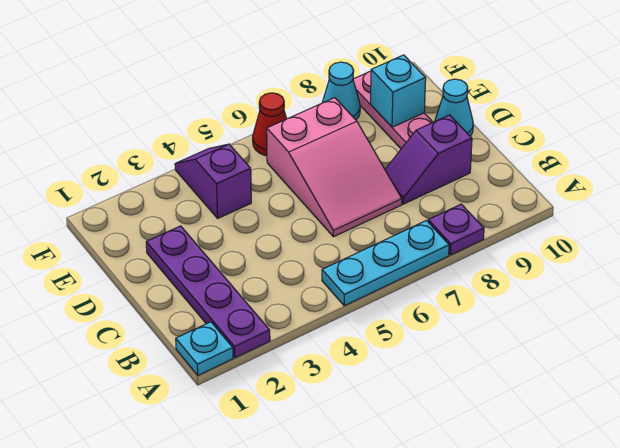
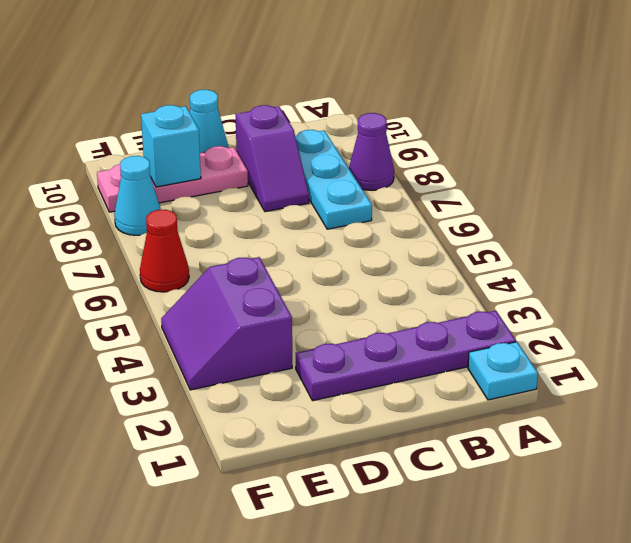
cyan plate A5:A7 level 1 -> cyan plate B7:B9 level 1
purple plate A8 level 1 -> purple cone A8 level 1
pink slope C6:E7 level 1 top E -> none
purple slope E4:F4 level 1 top E -> purple slope E3:F4 level 1 top E

